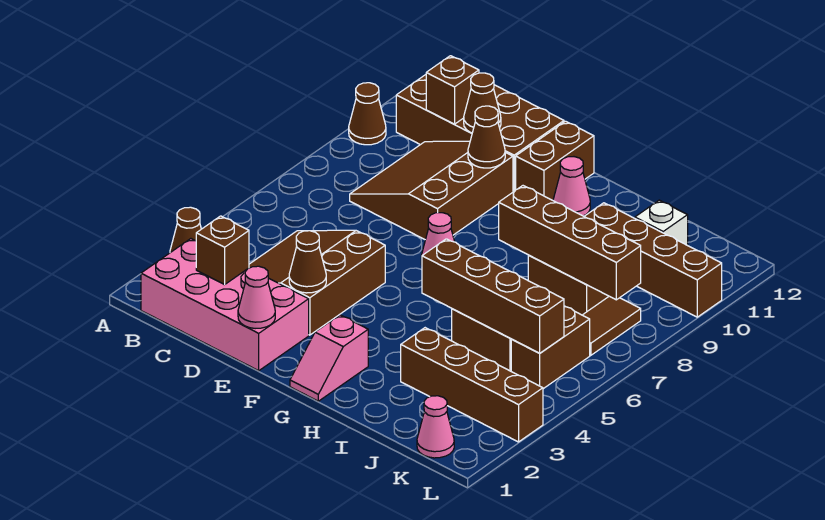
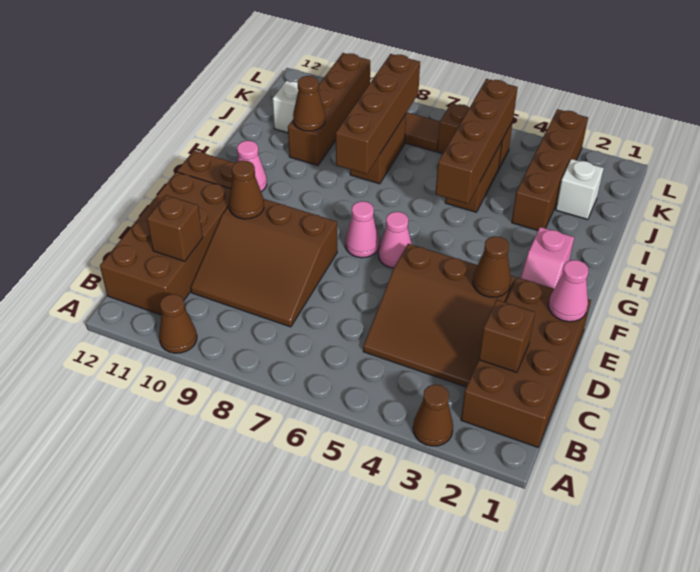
pink brick B1:E2 level 1 -> brown brick B1:E2 level 1
brown cone D11 level 2 -> brown cone I10 level 2
pink slope G1:G2 level 1 top 2 -> pink slope F2:G2 level 1 top G
none -> white brick J2 level 1
pink cone K1 level 1 -> pink cone F6 level 1

